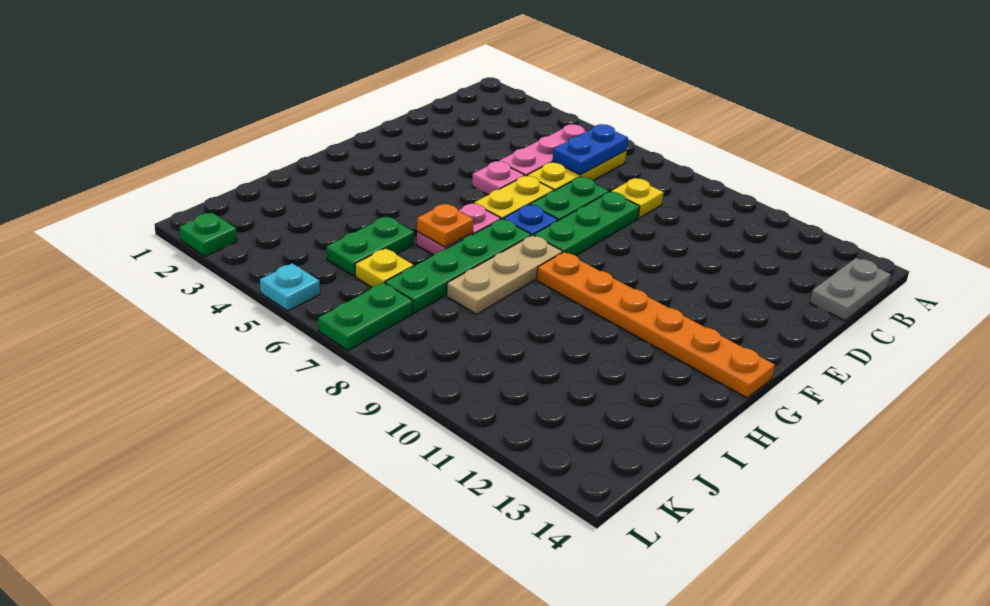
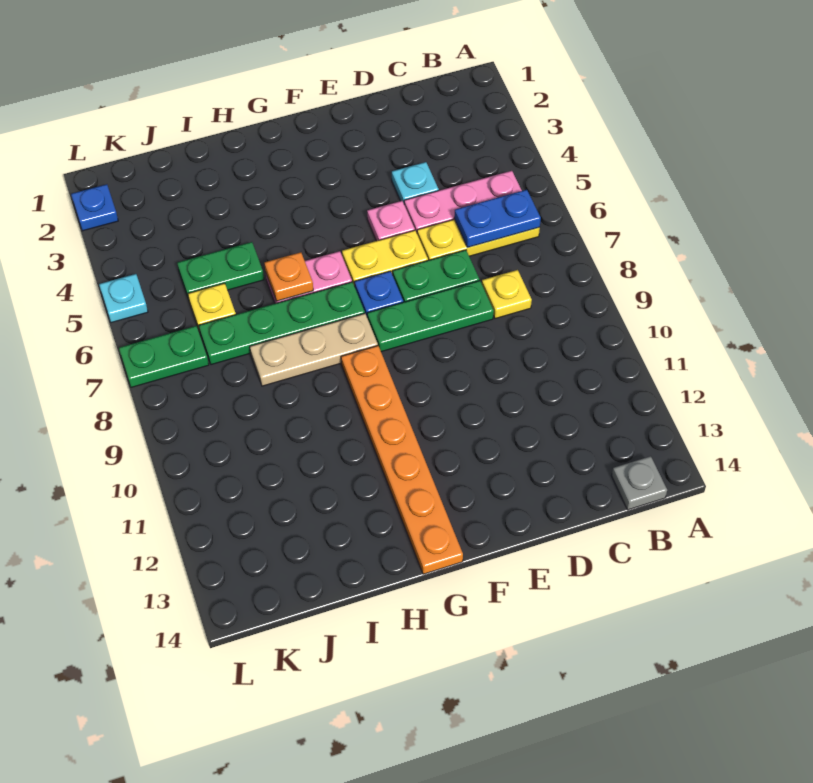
grey plate B14:C14 level 1 -> grey plate B14 level 1
none -> cyan plate D4 level 1
green plate L2 level 1 -> blue plate L2 level 1

